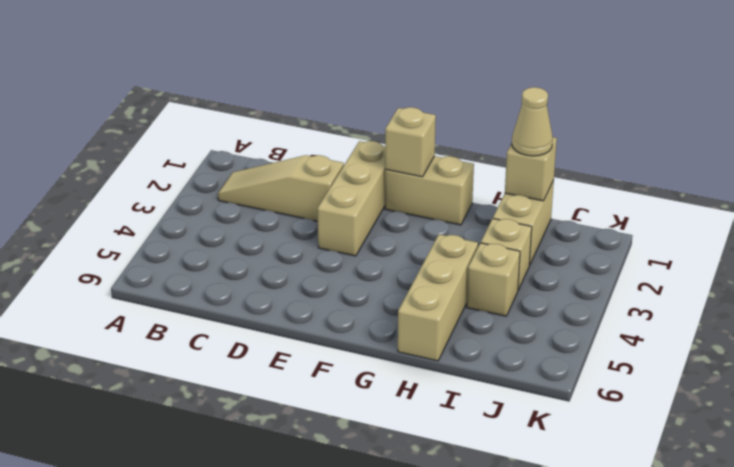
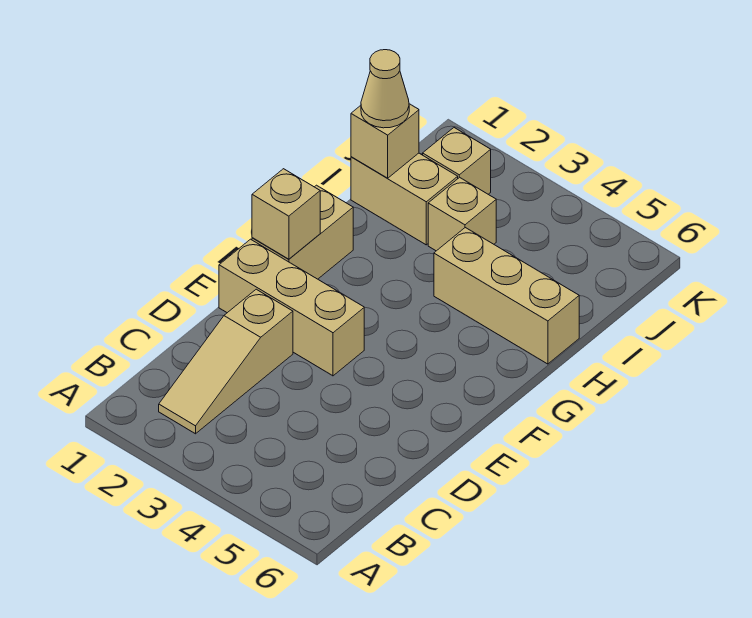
tan brick I4 level 1 -> tan brick J2 level 1

